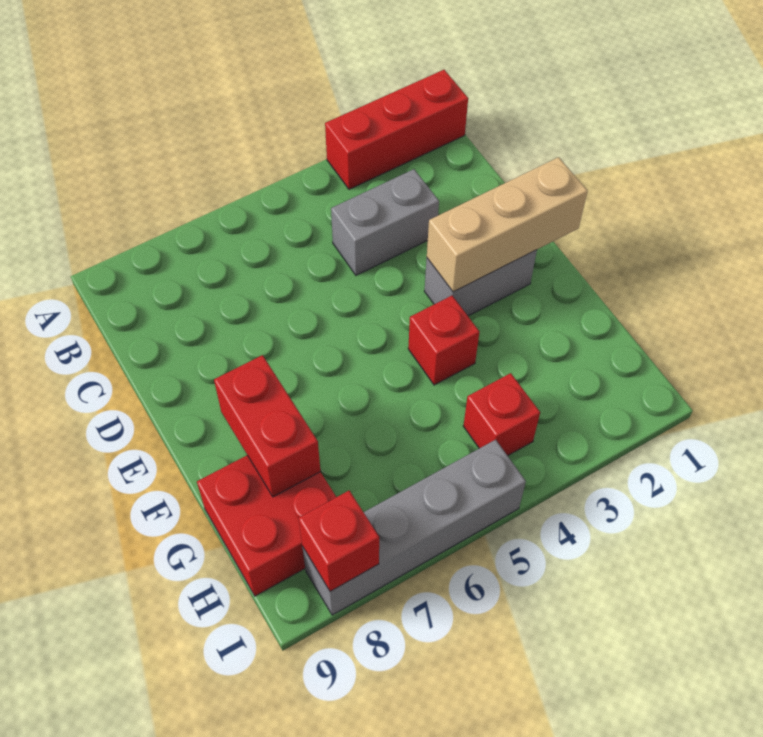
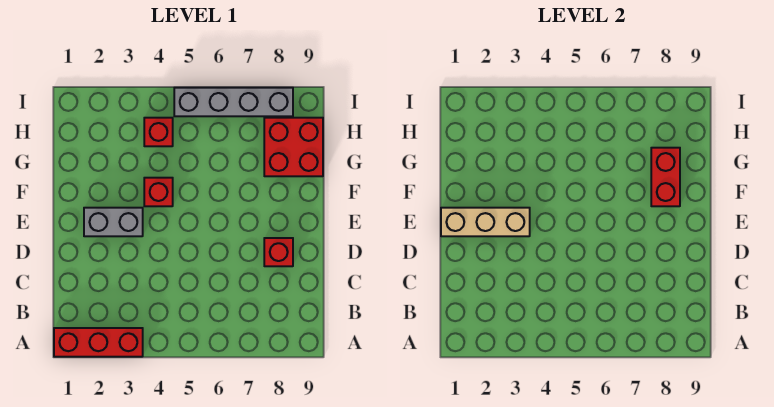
grey brick C3:C4 level 1 -> none
red brick I8 level 2 -> red brick D8 level 1

